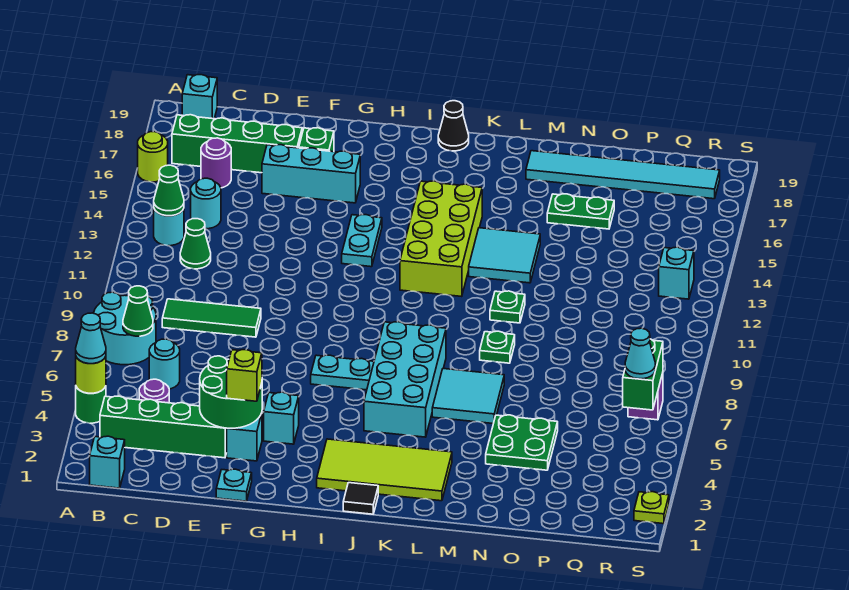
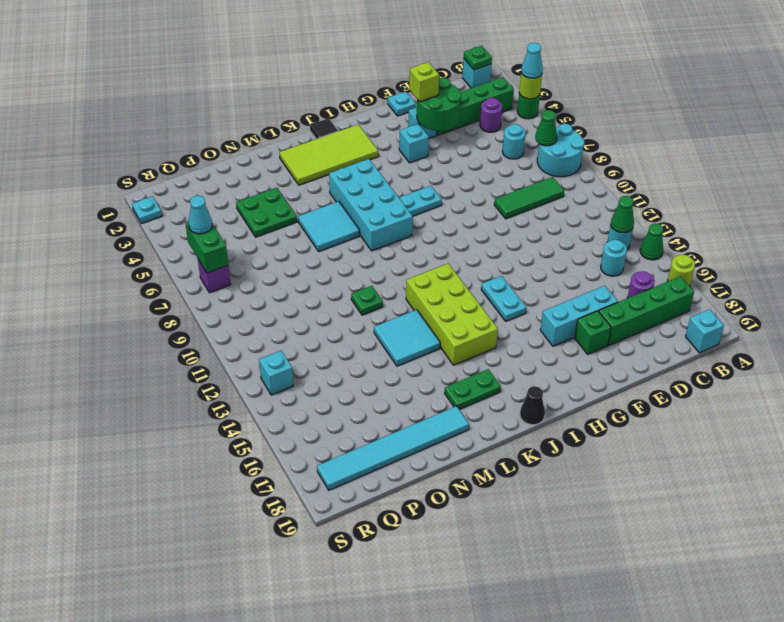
green cone C12 level 1 -> green cone A14 level 1
green plate M9 level 1 -> green plate B1 level 2
green plate N16:O16 level 1 -> green plate K17:L17 level 1
lime plate S2 level 1 -> cyan plate S2 level 1

